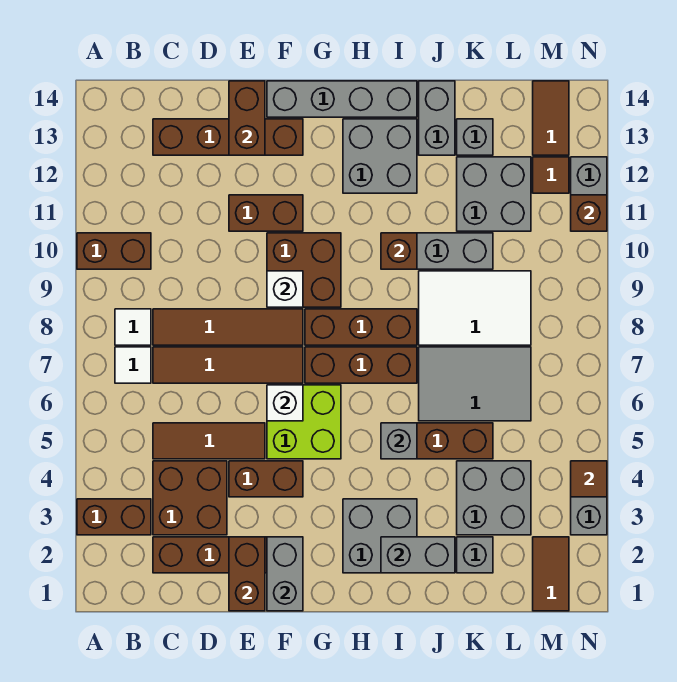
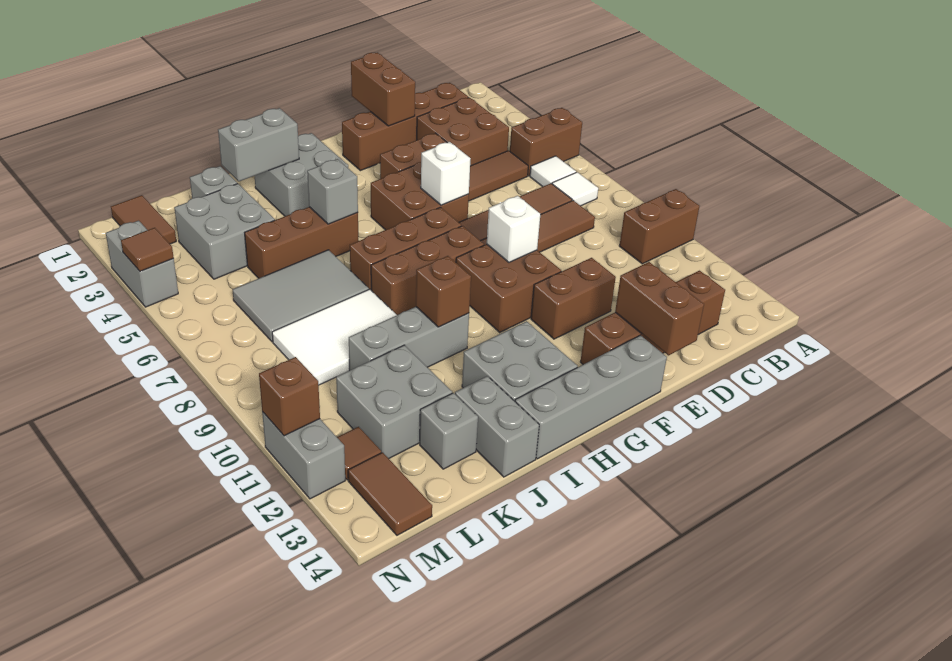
brown brick A3:B3 level 1 -> brown brick A5:B5 level 1
white tile B8 level 1 -> white tile B6 level 1
grey brick F1:F2 level 2 -> none
lime brick F5:G6 level 1 -> brown brick F5:G6 level 1

